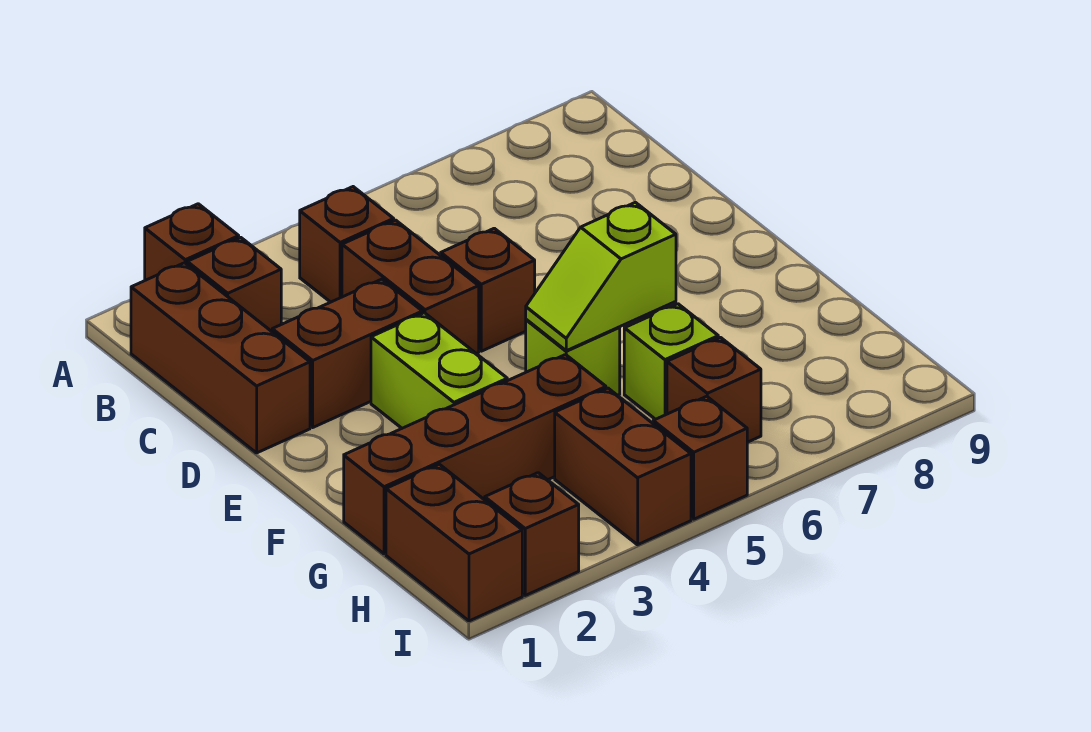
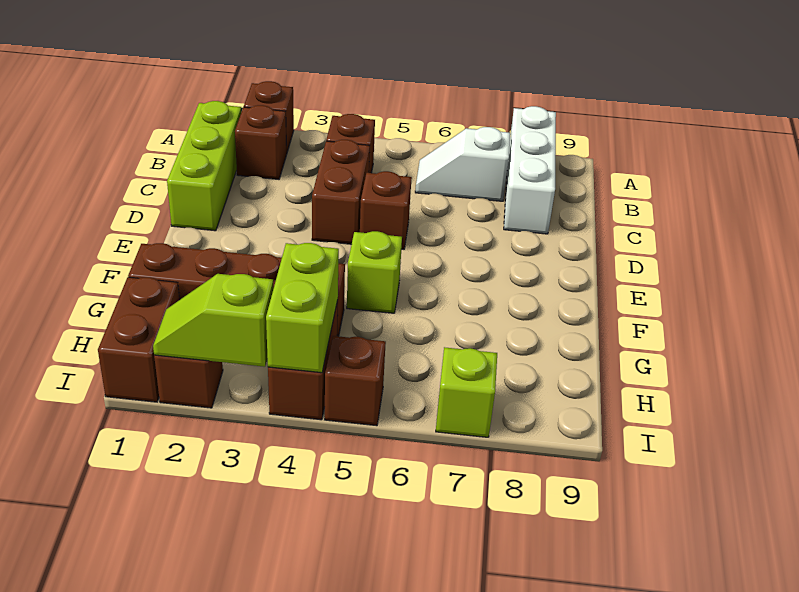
none -> white brick A8:C8 level 1
brown brick B1:D1 level 1 -> lime brick B1:D1 level 1
none -> white slope B6:B7 level 1 top 7
brown brick D2:D3 level 1 -> none
lime brick E3:F3 level 1 -> lime brick H4:I4 level 2
lime slope F5:F6 level 2 top 6 -> lime slope I2:I3 level 2 top 3
lime brick G6 level 1 -> lime brick I7 level 1
brown brick H6 level 1 -> none

